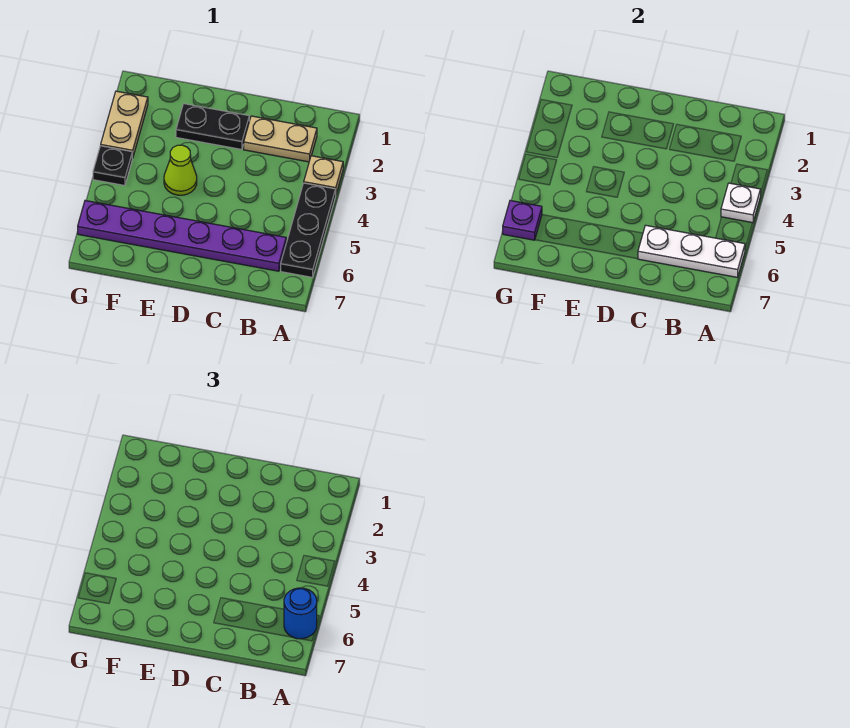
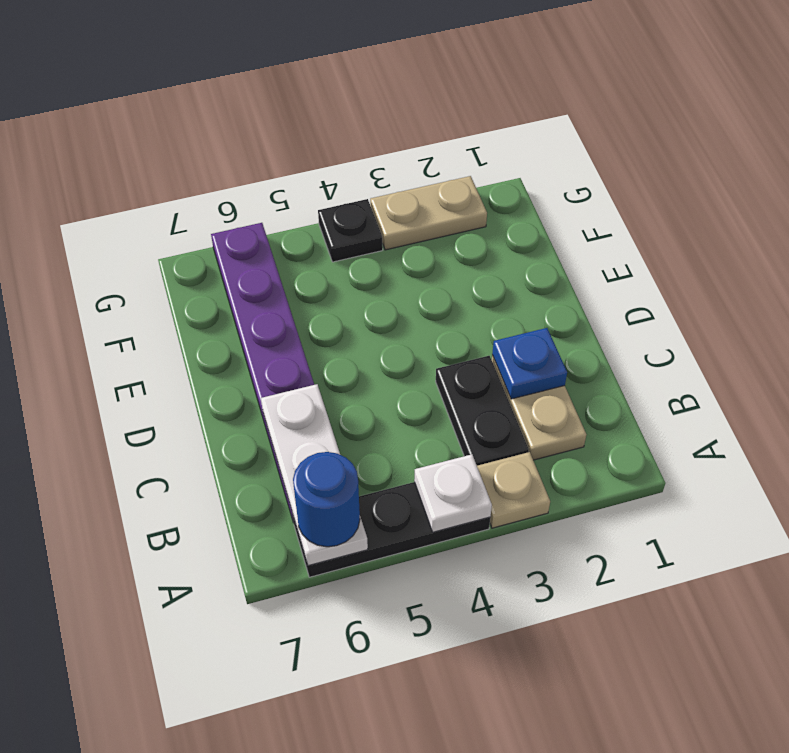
none -> blue plate C2 level 2
black plate D2:E2 level 1 -> black plate B3:C3 level 1
lime cone E4 level 1 -> none
purple plate G6 level 2 -> none

